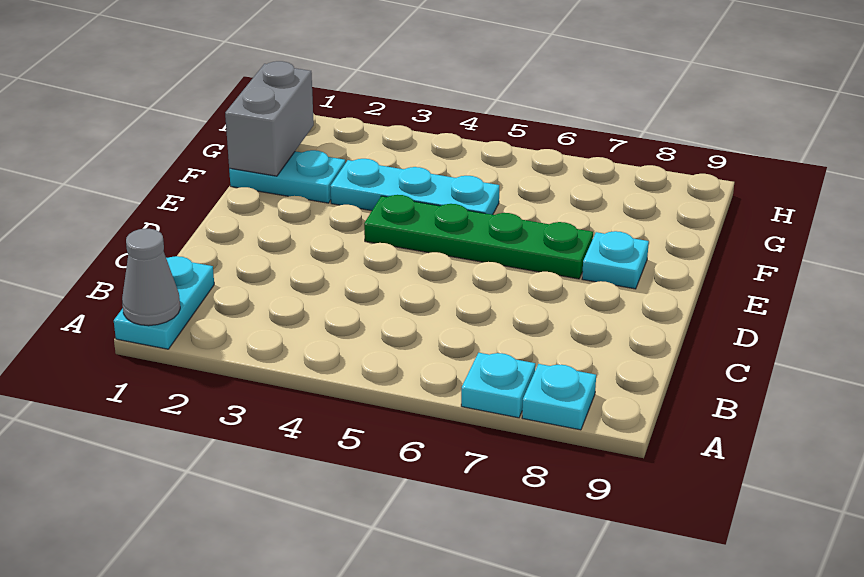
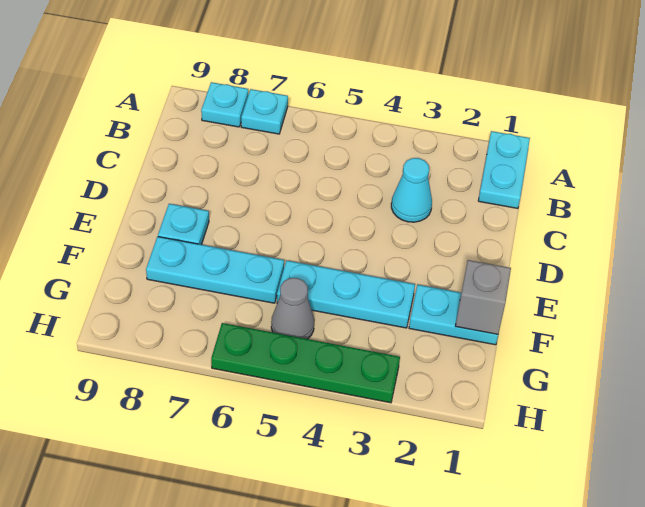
grey cone A1 level 2 -> grey cone G5 level 1
none -> cyan cone C3 level 1
green plate E4:E7 level 1 -> green plate H3:H6 level 1
grey brick F1:G1 level 2 -> grey brick F1 level 2
none -> cyan plate F6:F8 level 1

